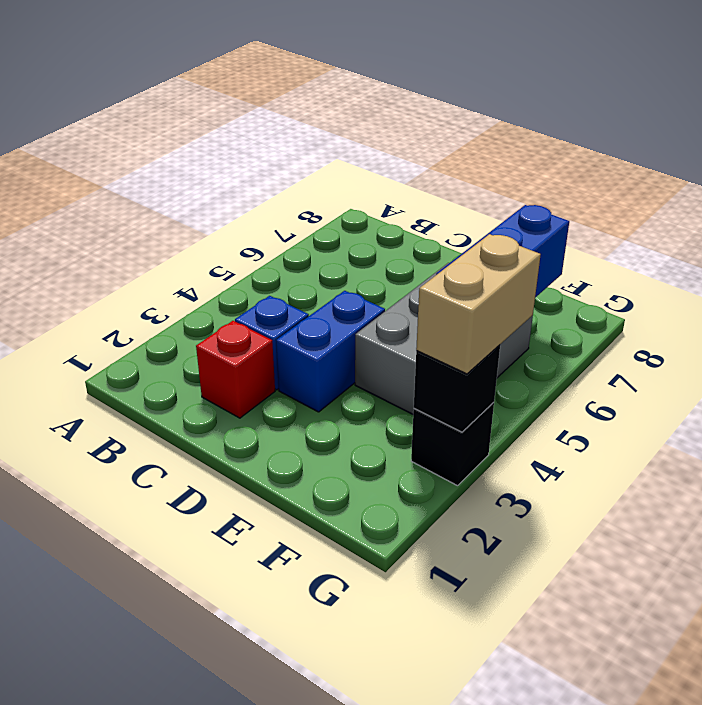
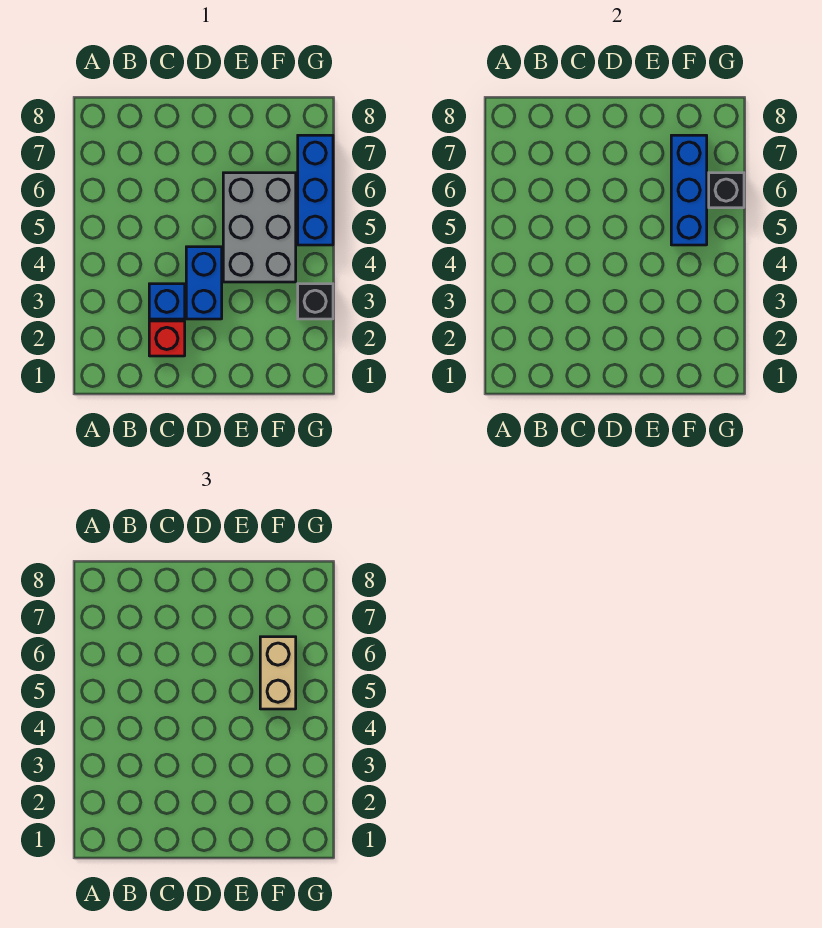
black brick G3 level 2 -> black brick G6 level 2
tan brick G3:G4 level 3 -> tan brick F5:F6 level 3
none -> blue brick G5:G7 level 1

